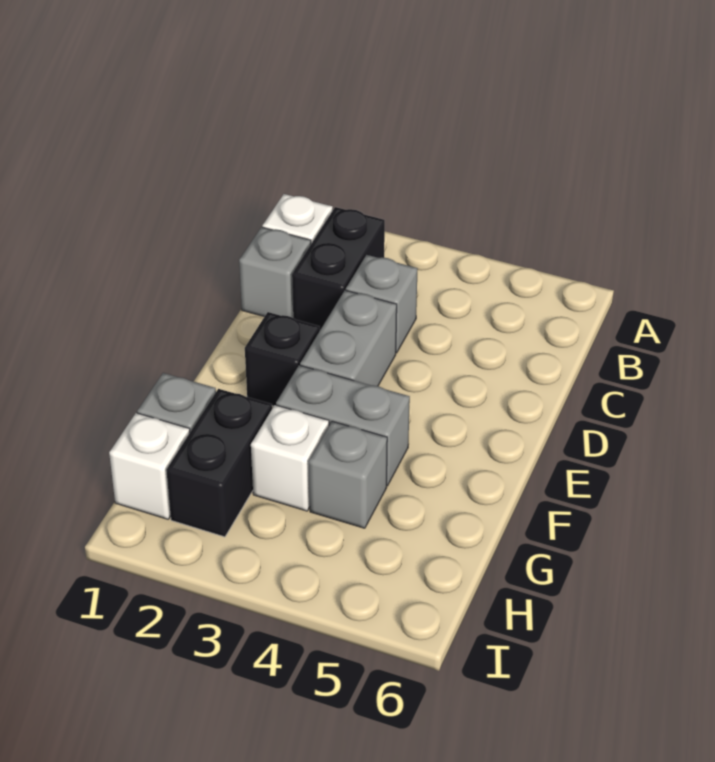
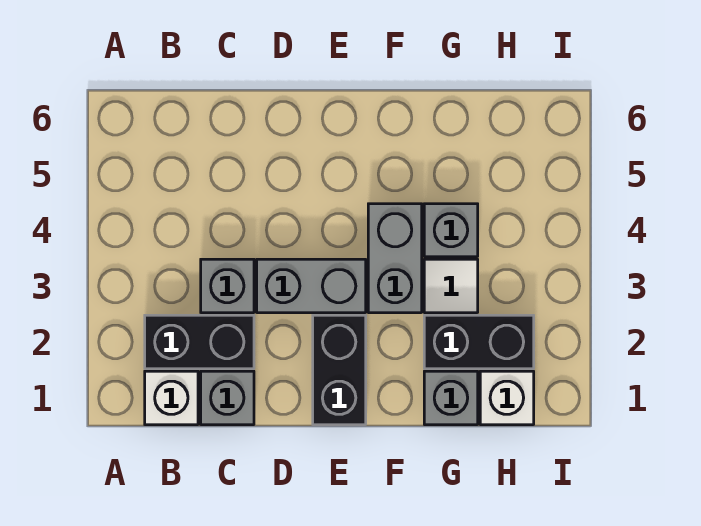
black brick E2 level 1 -> black brick E1:E2 level 1
white brick G3 level 1 -> white tile G3 level 1

